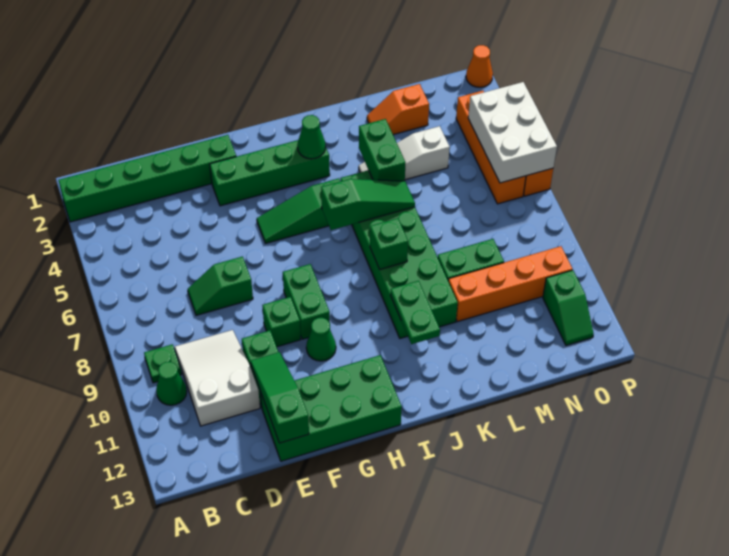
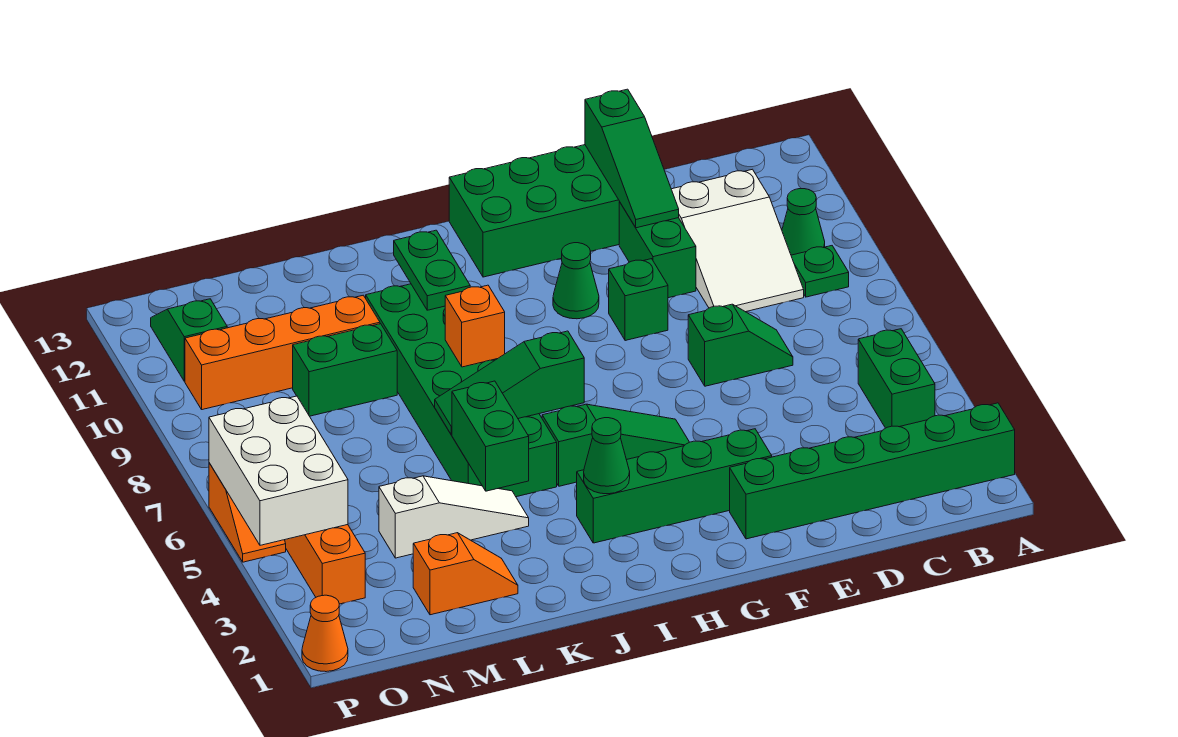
green brick G8:G9 level 1 -> green brick B4:B5 level 1
green brick J8 level 2 -> orange brick J8 level 2

